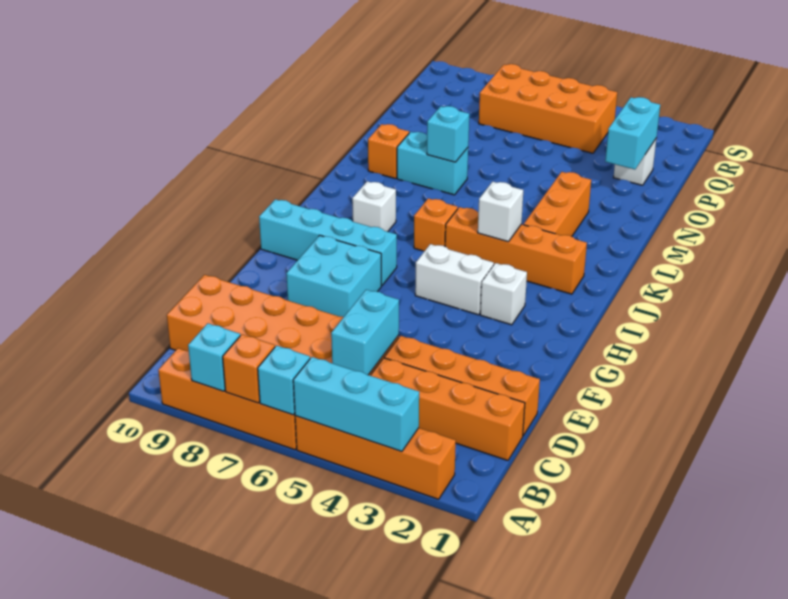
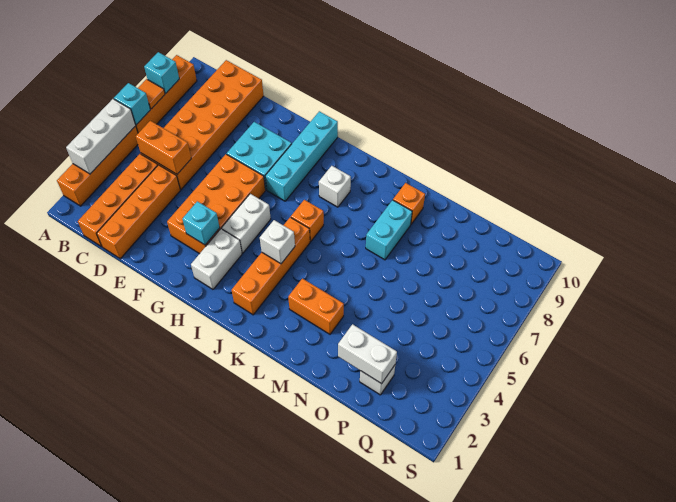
cyan brick A3:A5 level 2 -> white brick A3:A5 level 2
orange brick A7 level 2 -> orange tile A7 level 2
cyan brick C5:D5 level 2 -> orange brick C5:D5 level 2
white brick H3 level 1 -> white brick H2:H3 level 1
orange brick K3:M3 level 1 -> orange brick L3:M3 level 1
cyan brick M7 level 2 -> cyan brick G3 level 2
cyan brick O2:P2 level 2 -> white brick O2:P2 level 2
orange brick Q4:R7 level 1 -> orange brick F3:G6 level 1

